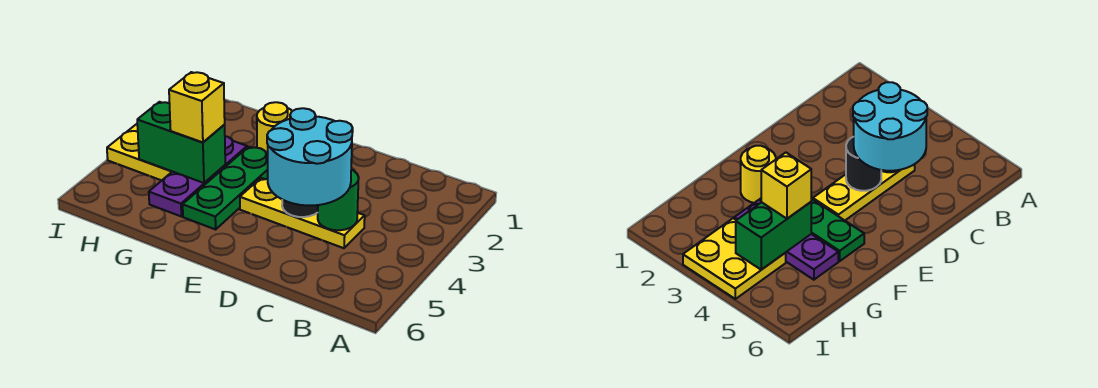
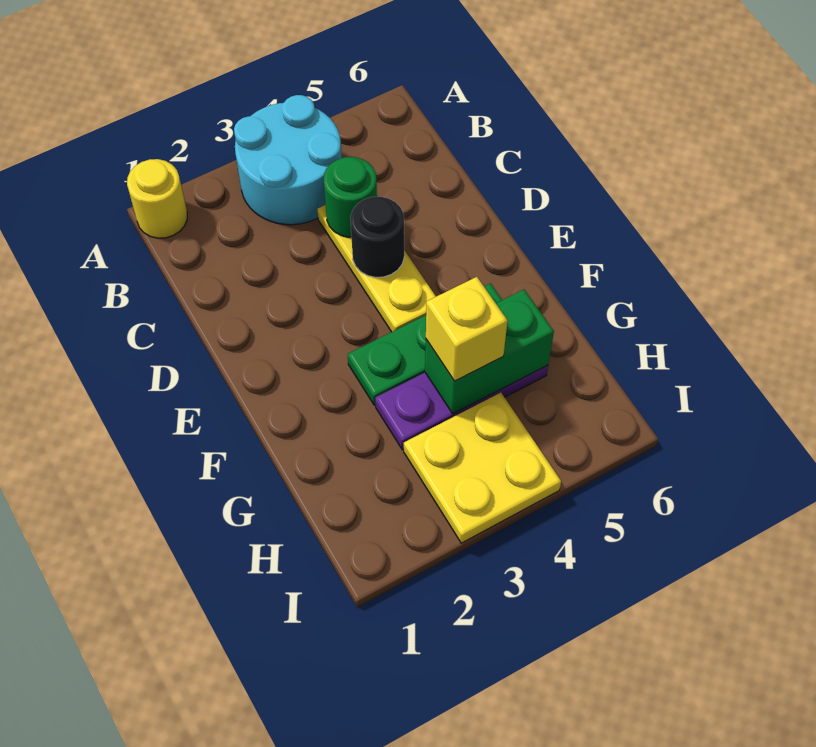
cyan round brick C4:D5 level 3 -> cyan round brick A3:B4 level 1
yellow round brick F2 level 1 -> yellow round brick A1 level 1
green brick G4:H4 level 2 -> green brick G4:G5 level 2

